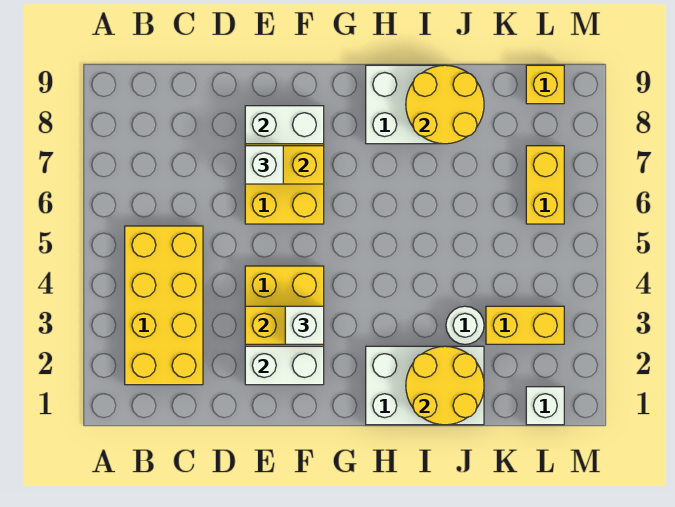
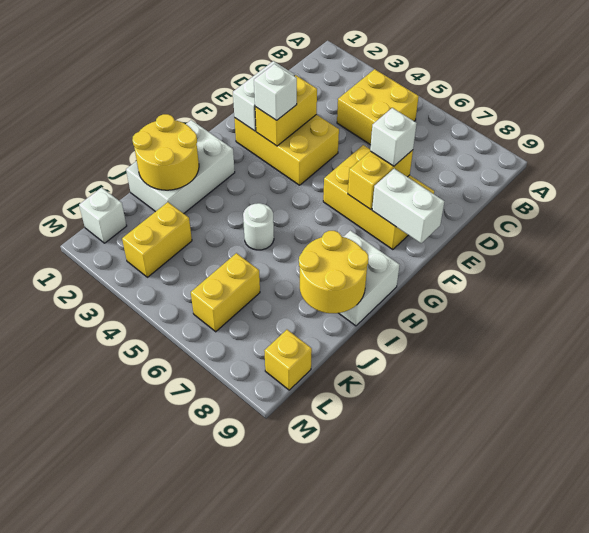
yellow brick B2:C5 level 1 -> yellow brick B4:C5 level 1
white brick E8:F8 level 2 -> white brick F8:F9 level 2
white round brick J3 level 1 -> white round brick I5 level 1
yellow brick L6:L7 level 1 -> yellow brick K6:L6 level 1

